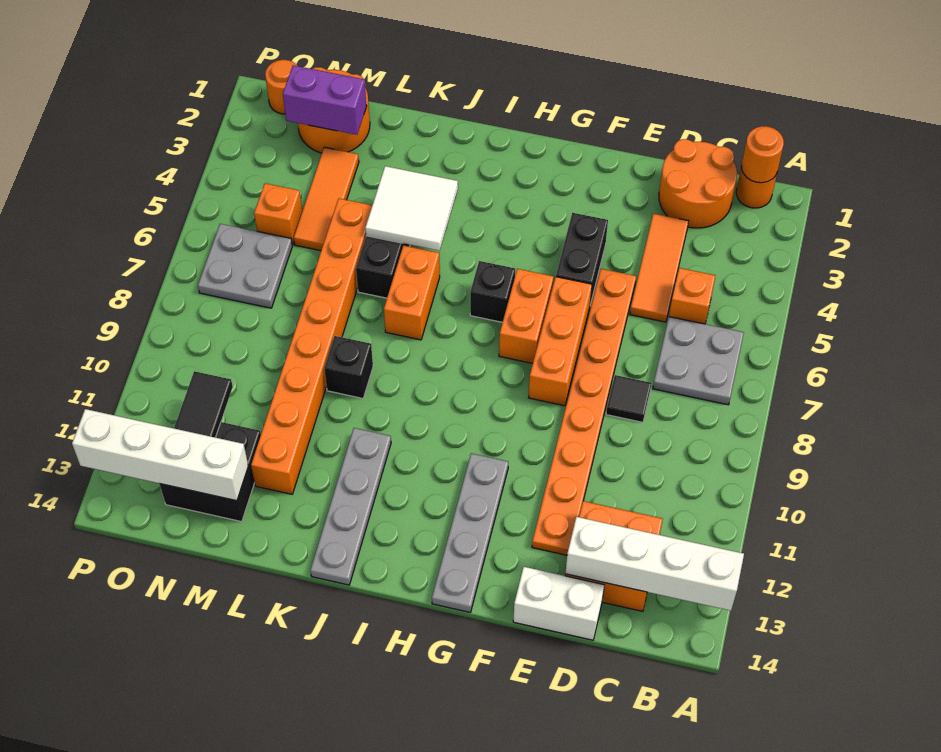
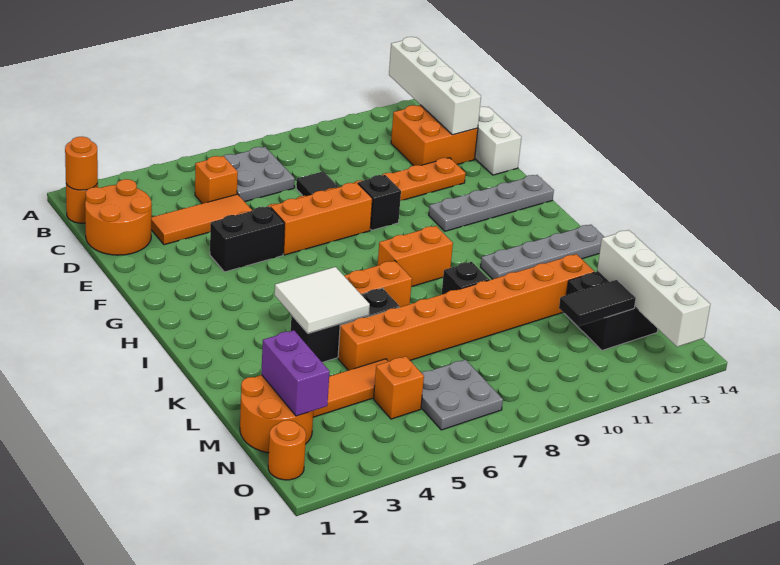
orange brick G6:G7 level 1 -> orange brick I8:I9 level 1
black brick H6 level 1 -> black brick F9 level 1

